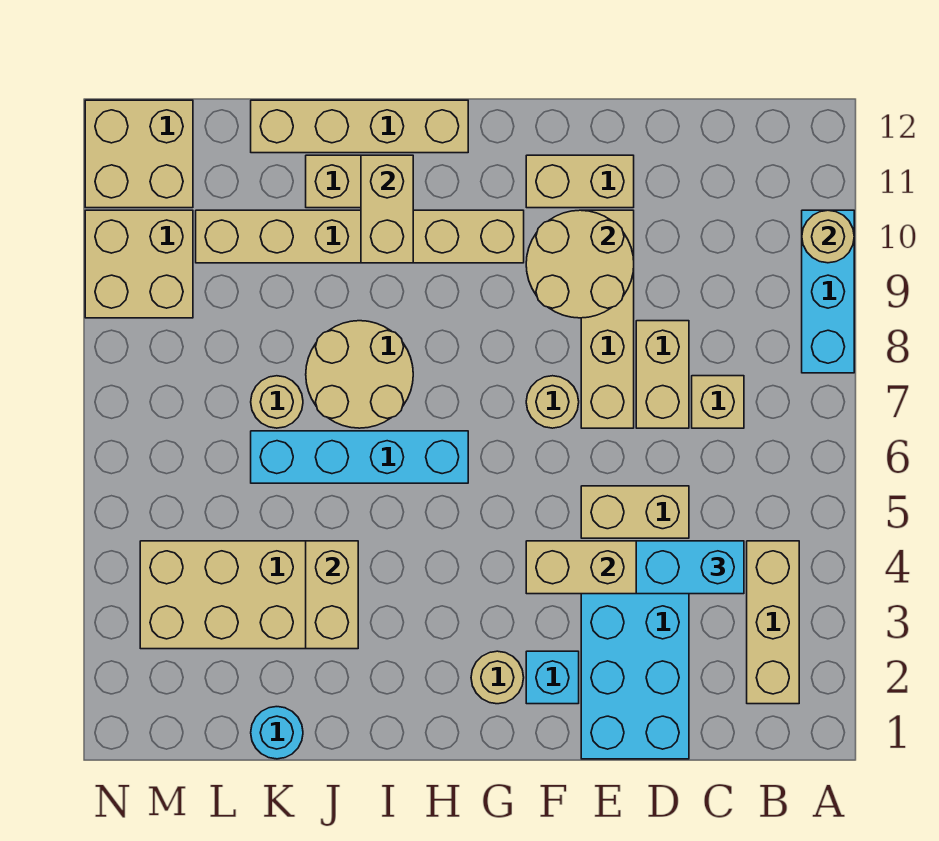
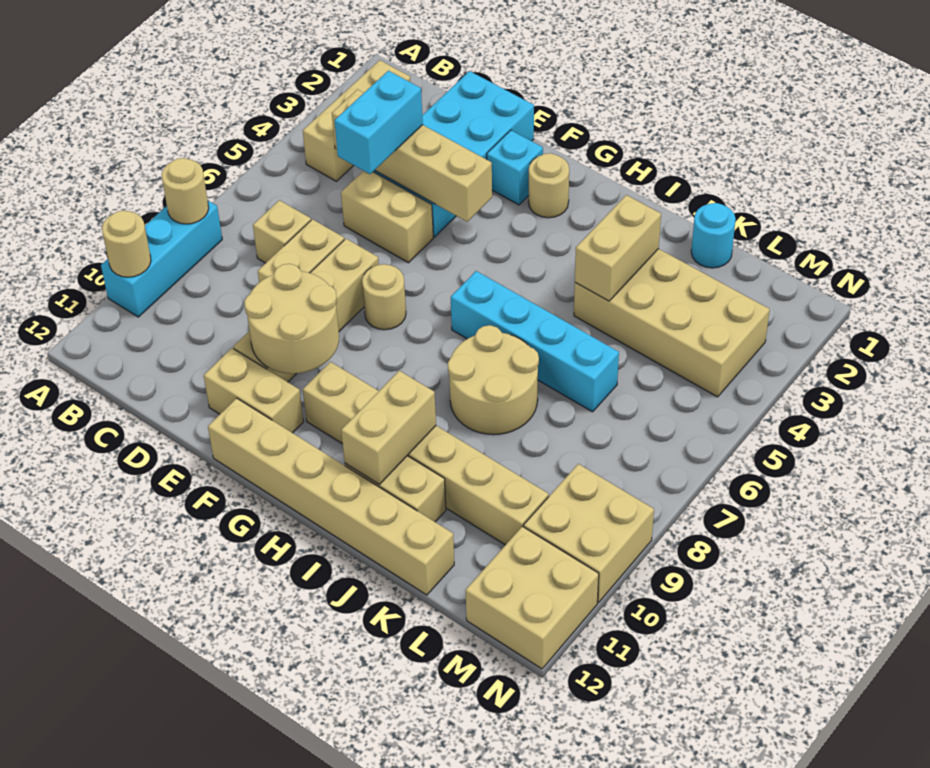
cyan brick C4:D4 level 3 -> cyan brick D4:D5 level 3
tan brick H12:K12 level 1 -> tan brick F12:K12 level 1
tan round brick K7 level 1 -> tan round brick A8 level 2

